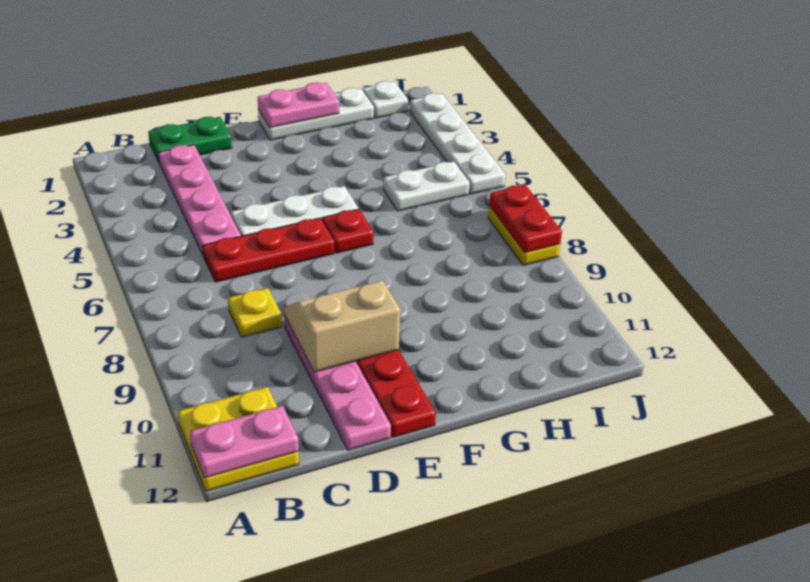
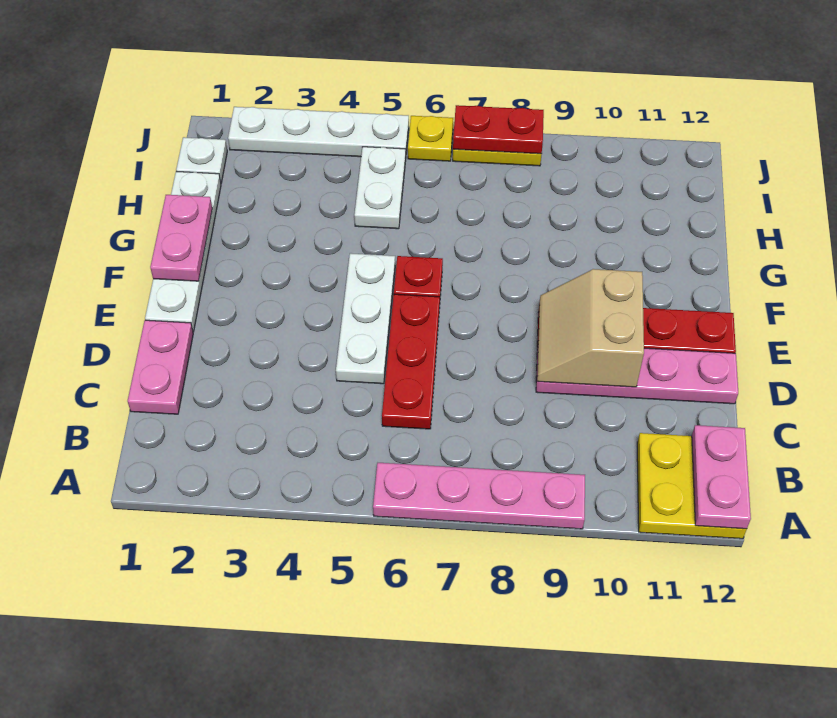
green plate C1:D1 level 1 -> pink plate C1:D1 level 1
pink plate C2:C5 level 1 -> pink plate A6:A9 level 1
yellow plate C8 level 1 -> yellow plate J6 level 1
white plate F1:H1 level 1 -> white plate E1:H1 level 1

